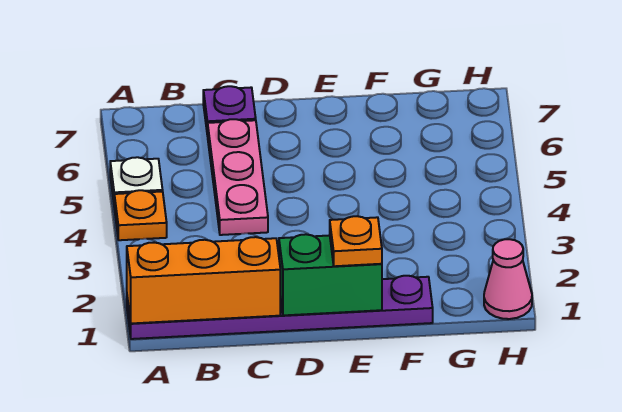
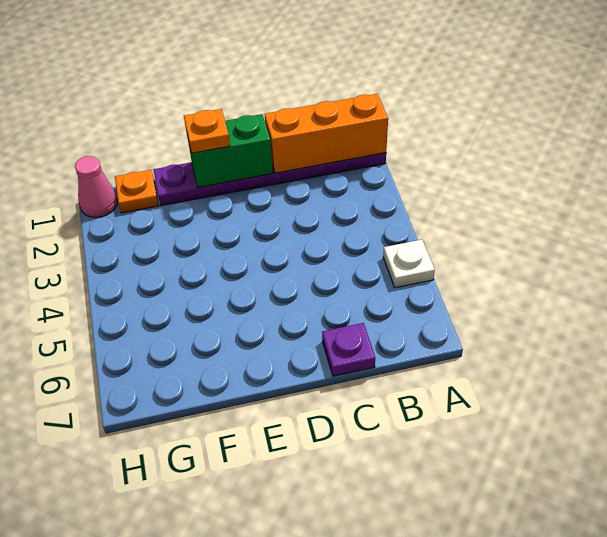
orange plate A4 level 1 -> orange plate G1 level 1
pink plate C4:C6 level 1 -> none

